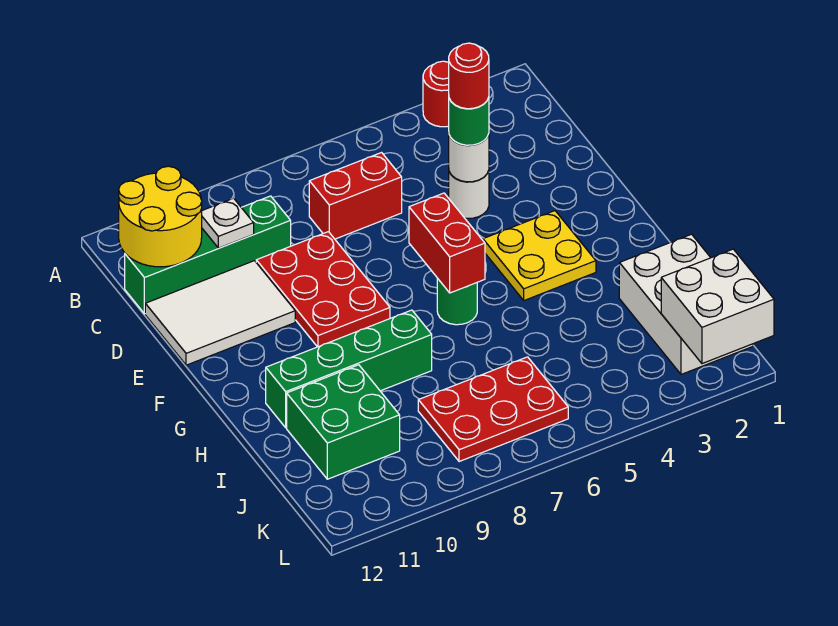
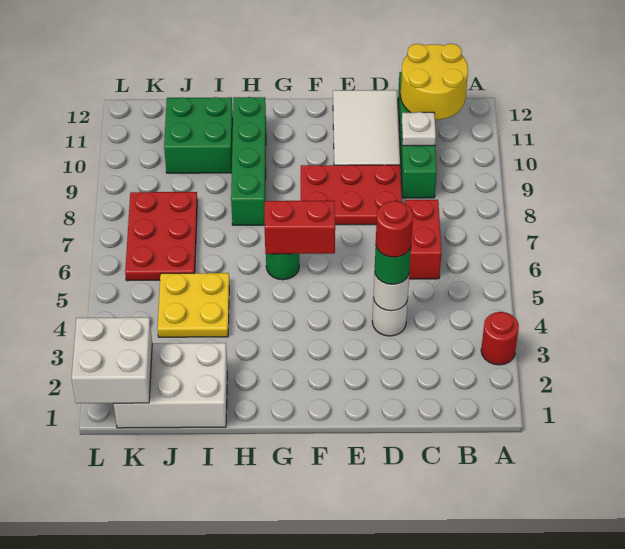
yellow plate F3:G4 level 1 -> yellow plate I4:J5 level 1

